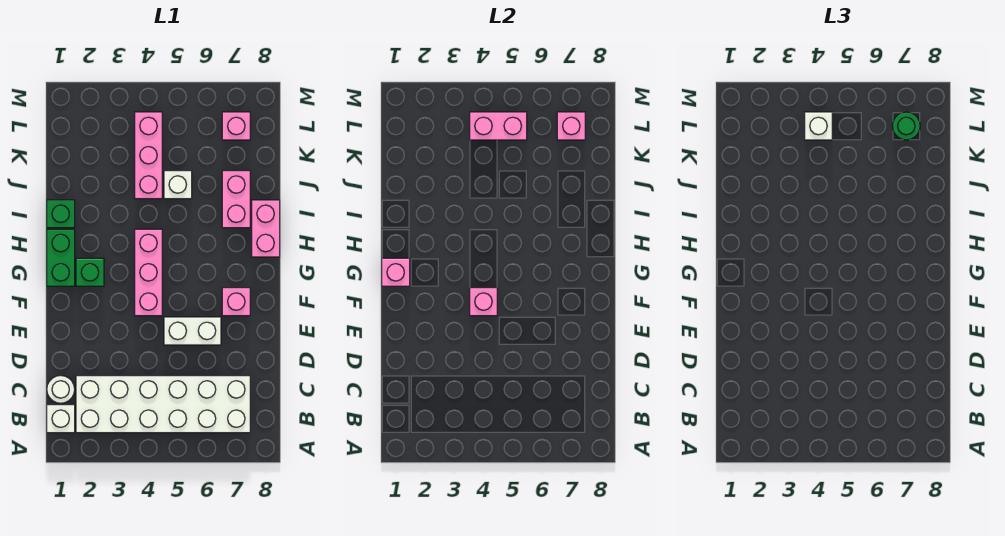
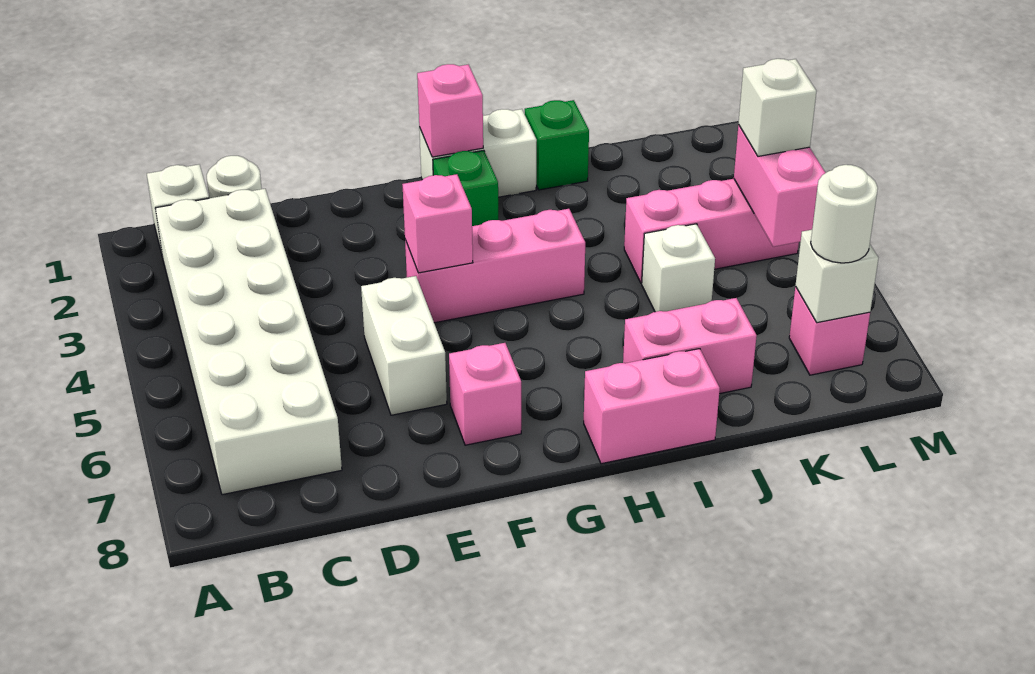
green brick G1:H1 level 1 -> white brick G1:H1 level 1
pink brick L7 level 2 -> white brick L7 level 2
green round brick L7 level 3 -> white round brick L7 level 3

